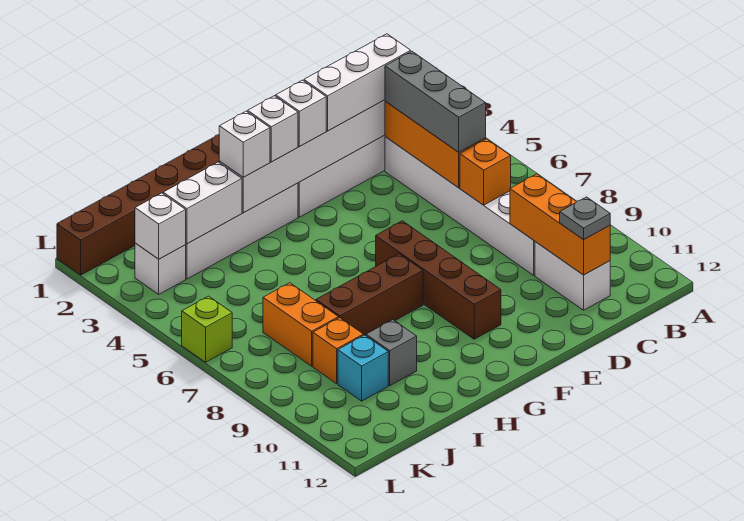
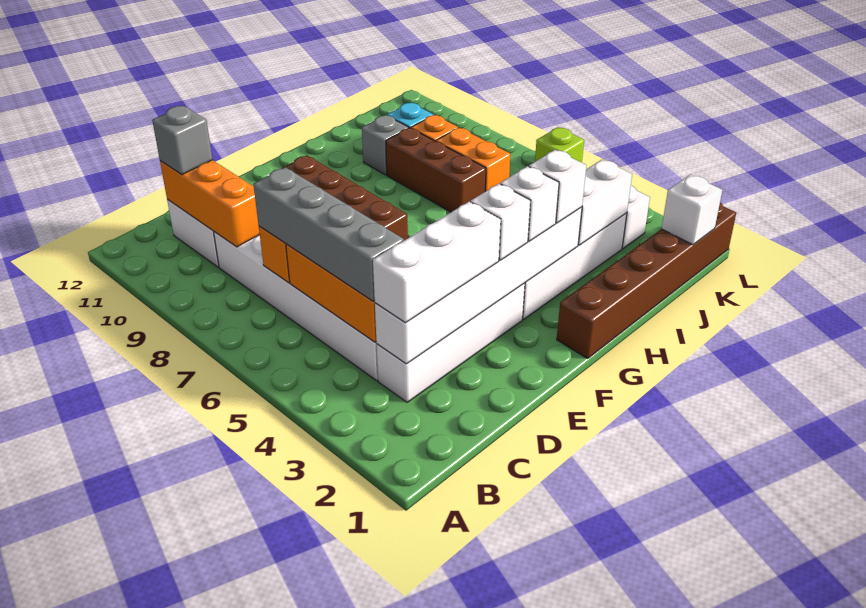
grey brick C4:C6 level 3 -> grey brick C4:C7 level 3
grey plate C11 level 3 -> grey brick C11 level 3
brown brick G8:I8 level 1 -> brown brick I7:I9 level 1
white brick K3 level 2 -> white brick K1 level 2

